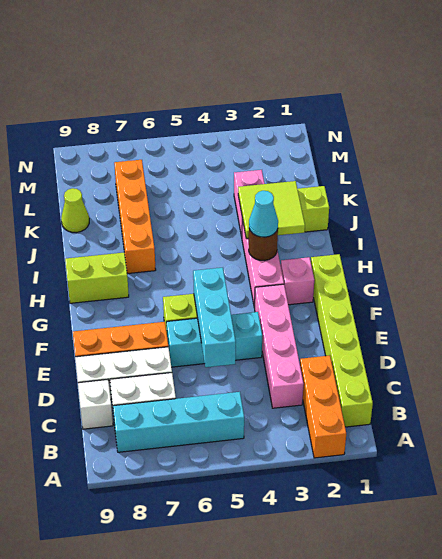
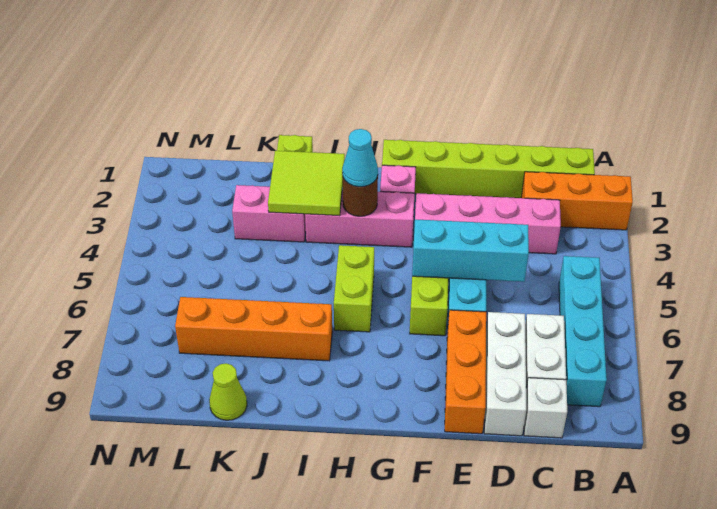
lime brick H8:H9 level 1 -> lime brick H5:H6 level 1

